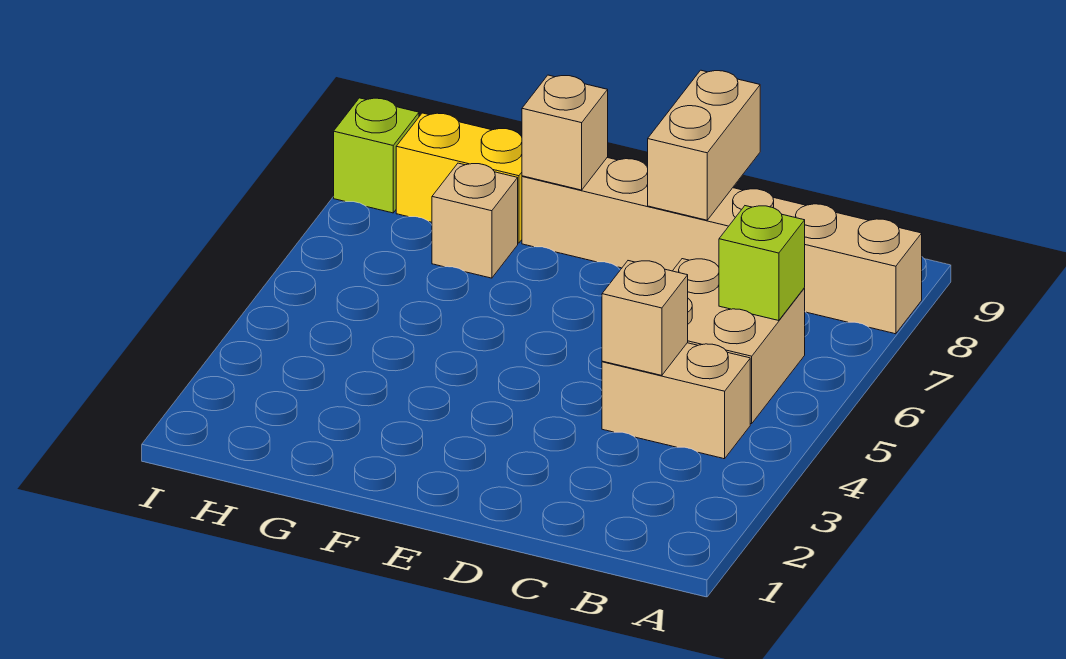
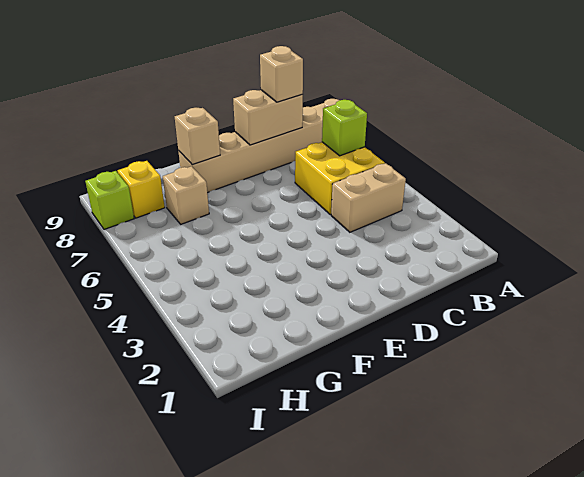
tan brick B5:C6 level 1 -> yellow brick B5:C6 level 1
tan brick C4 level 2 -> tan brick C8 level 3
tan brick D8:D9 level 2 -> tan brick C8:D8 level 2
yellow brick G8:H8 level 1 -> yellow brick H8 level 1

